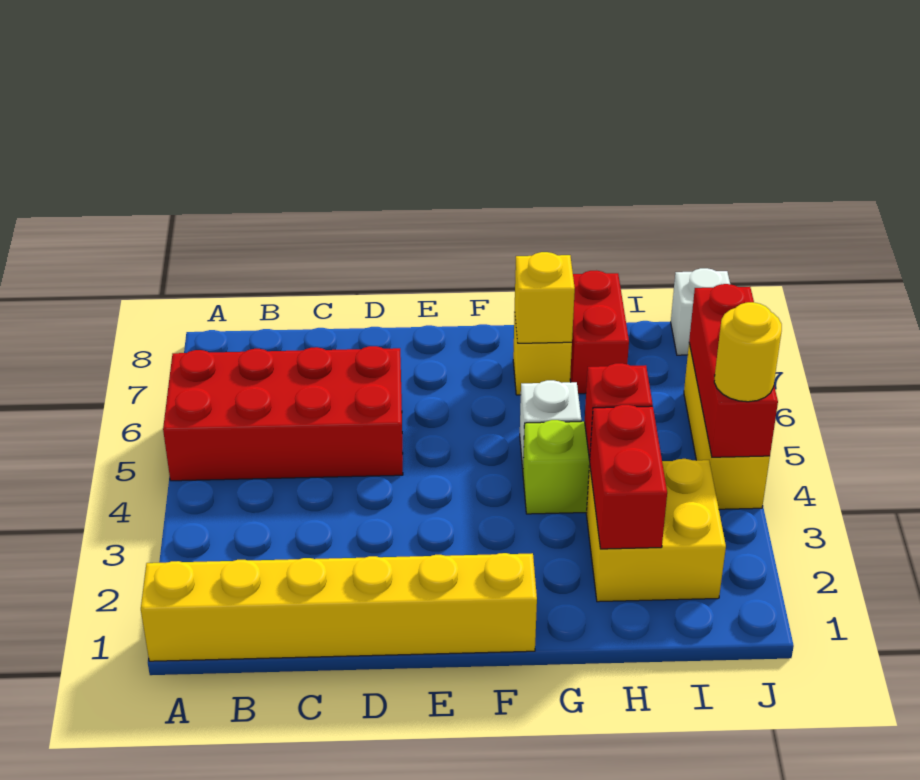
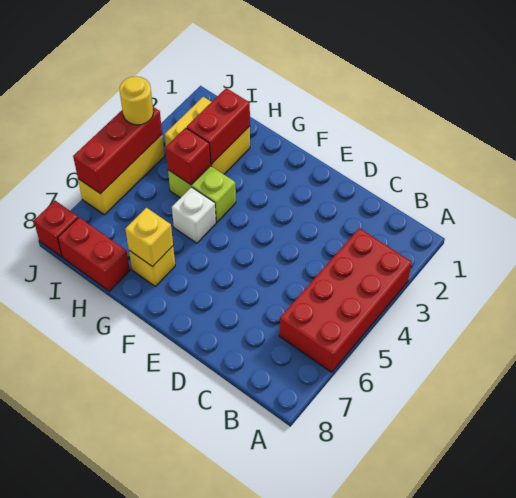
yellow brick A1:F1 level 1 -> none
red brick A5:D6 level 1 -> red brick A3:B6 level 1
red brick H7:H8 level 1 -> red brick H8:I8 level 1
white brick J8 level 1 -> red brick J8 level 1

